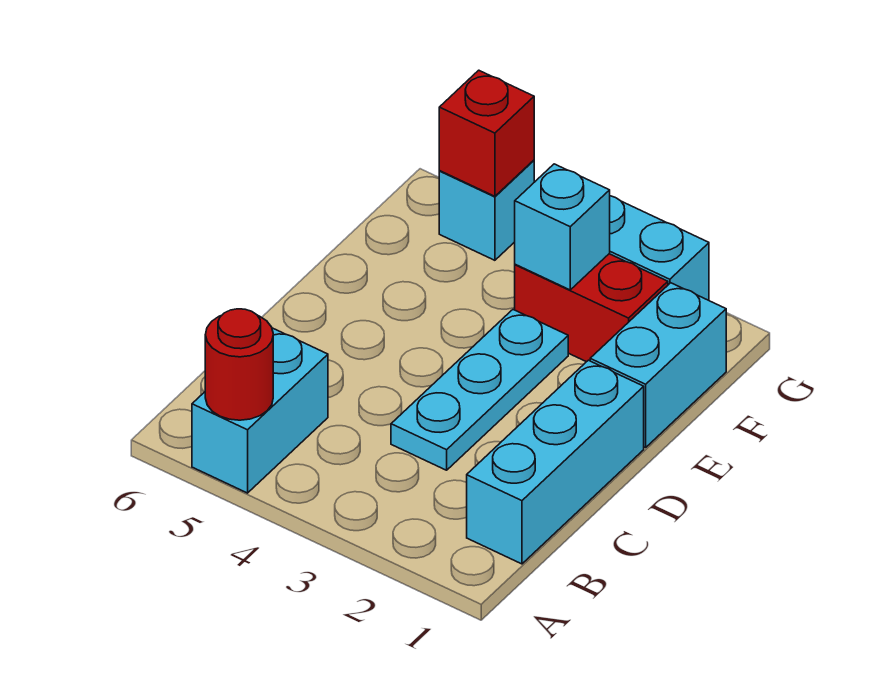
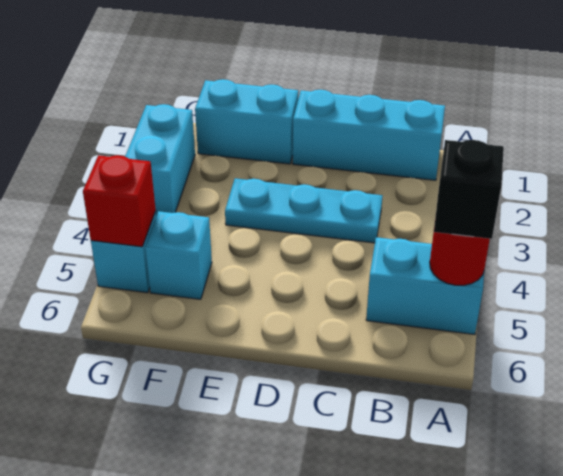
none -> black brick A5 level 3
red brick F2:F3 level 1 -> none
cyan brick F3 level 2 -> cyan brick F5 level 1

